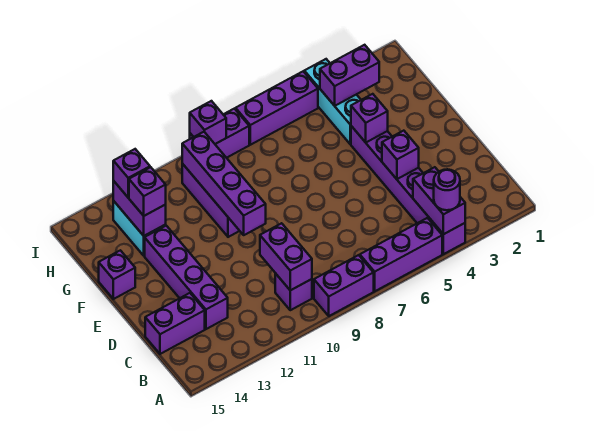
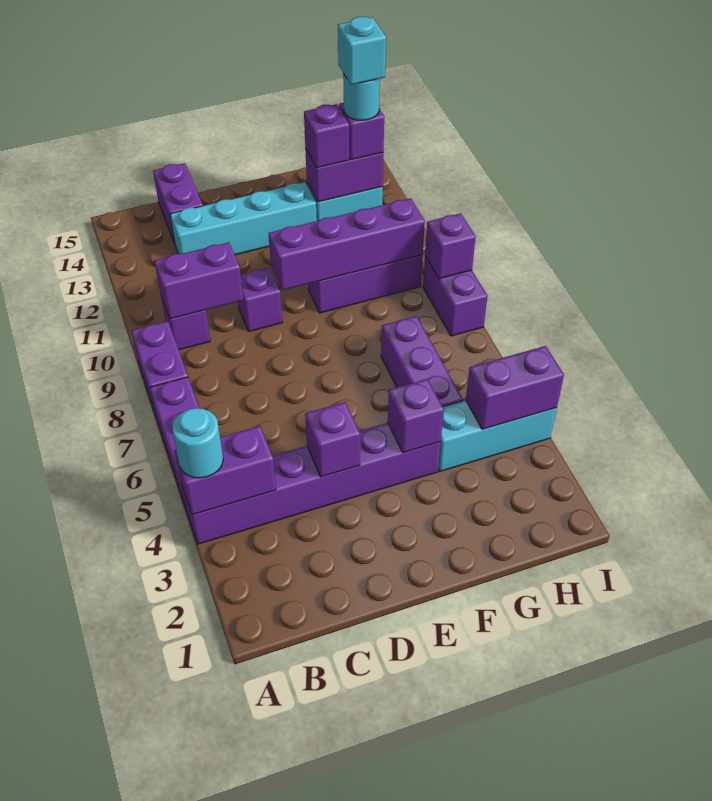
purple round brick A4 level 3 -> cyan round brick A4 level 3
purple brick C13:F13 level 1 -> cyan brick C13:F13 level 1
purple brick F15 level 1 -> purple brick D10 level 1
purple brick H3:H4 level 2 -> purple brick H4:I4 level 2
none -> cyan round brick H13 level 4
none -> cyan brick H13 level 5
purple brick I5:I7 level 1 -> purple brick G5:G7 level 1

